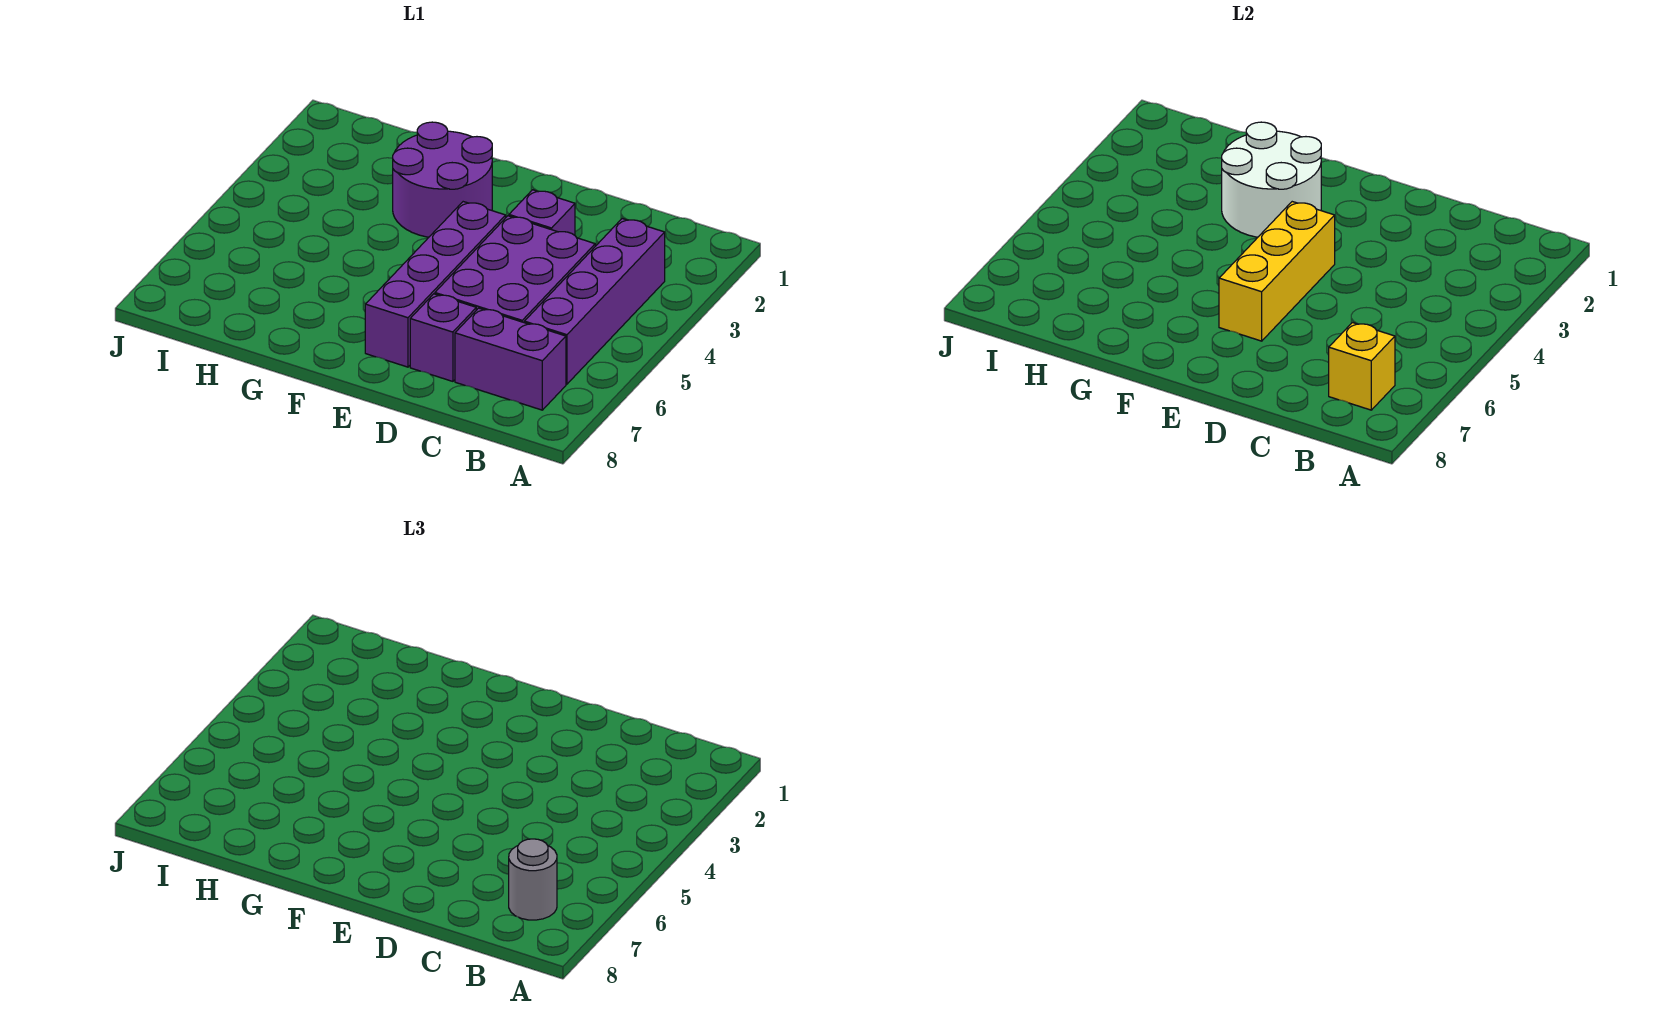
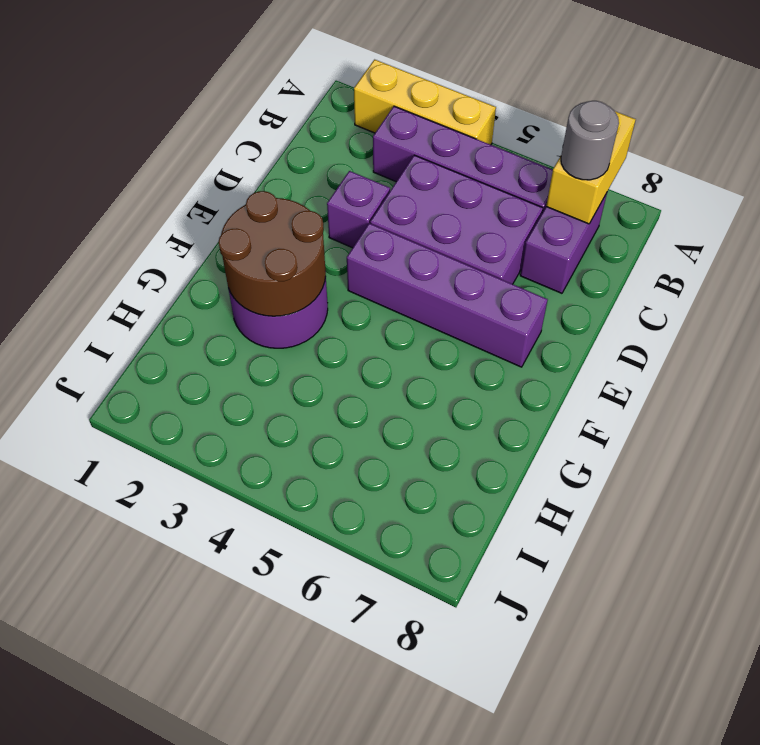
yellow brick B7 level 2 -> yellow brick A7:B7 level 2
purple brick D7 level 1 -> none
yellow brick E4:E6 level 2 -> yellow brick A2:A4 level 1
white round brick F2:G3 level 2 -> brown round brick F2:G3 level 2

